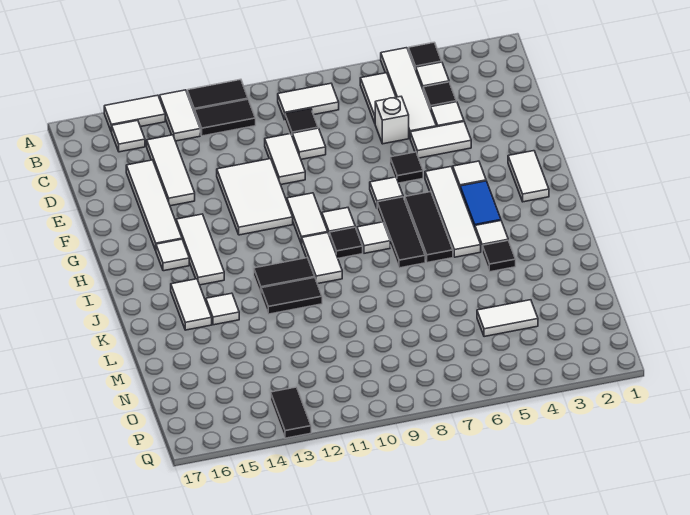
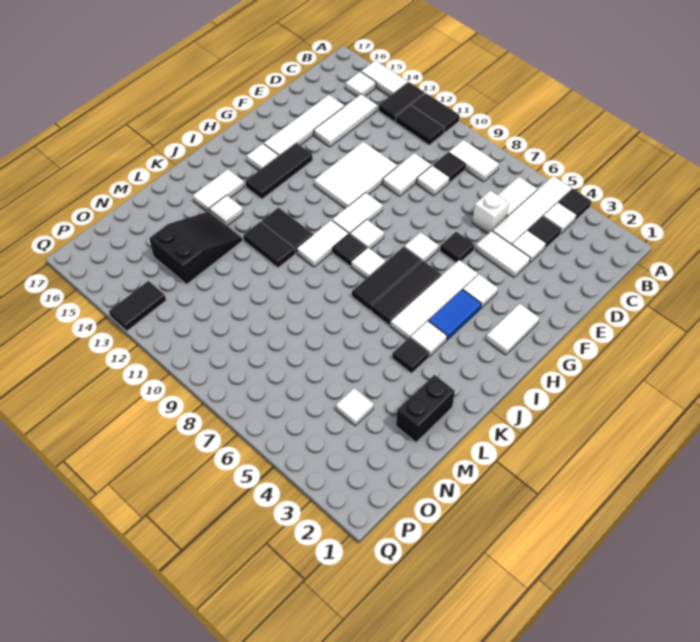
white tile A13:B13 level 1 -> black tile A13:B13 level 1
white tile G14:I14 level 1 -> black tile G14:I14 level 1
none -> black brick L2:M2 level 1
none -> black slope L13:N14 level 1 top N
white tile N4:N5 level 1 -> white tile N4 level 1

